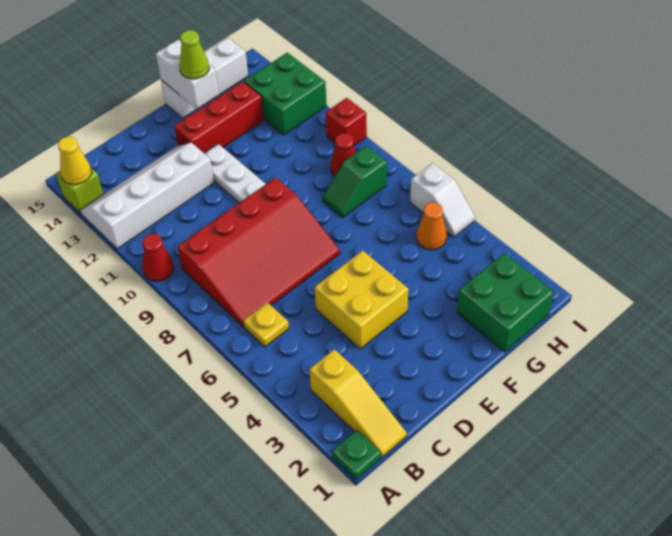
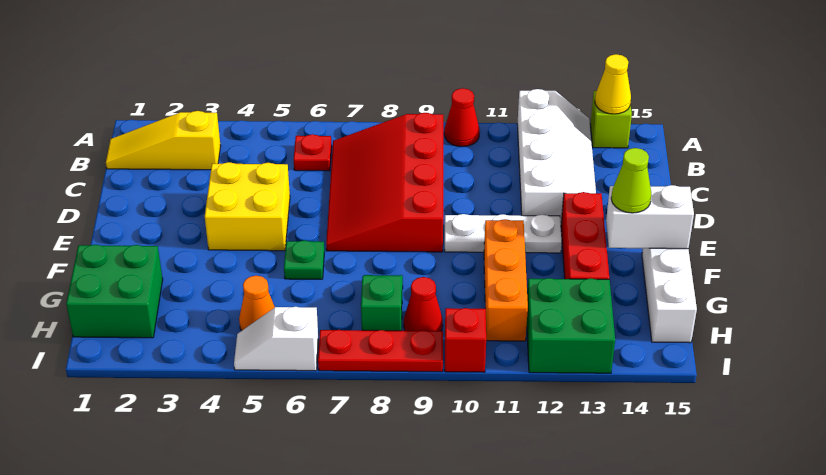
green plate A1 level 1 -> green plate F6 level 1
yellow plate B6 level 1 -> red plate B6 level 1
none -> orange brick F11:H11 level 1
none -> red plate I7:I9 level 1

